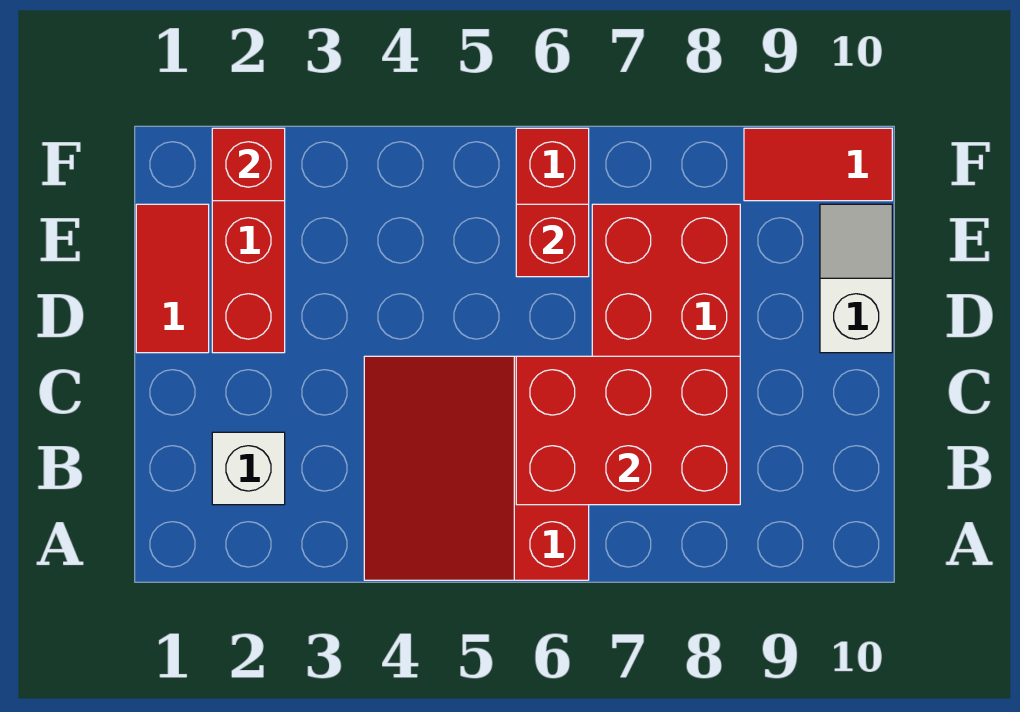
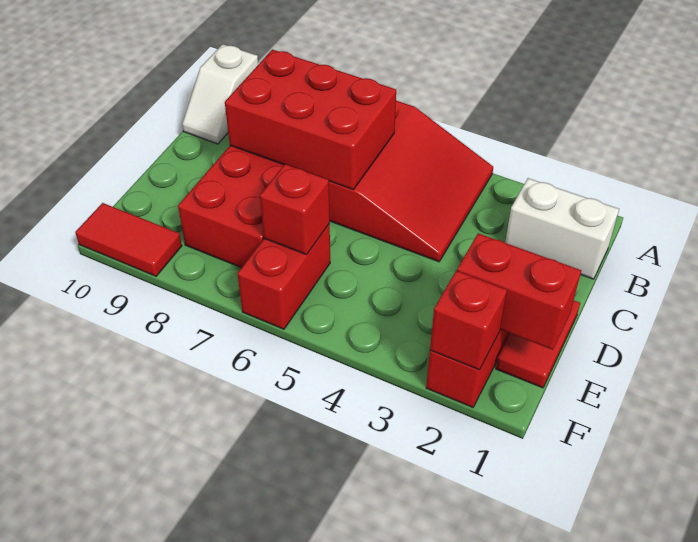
white brick B2 level 1 -> white brick B1:B2 level 1
white slope D10:E10 level 1 top D -> white slope A10:B10 level 1 top A
none -> red brick E1:E2 level 2

